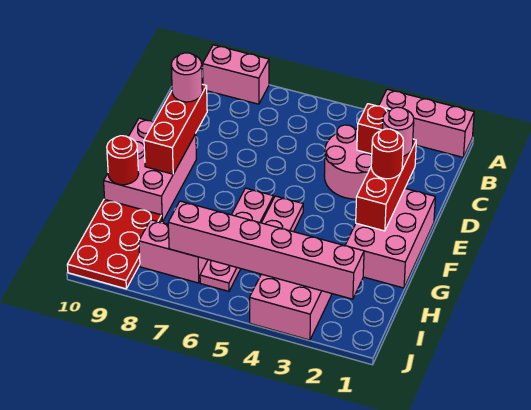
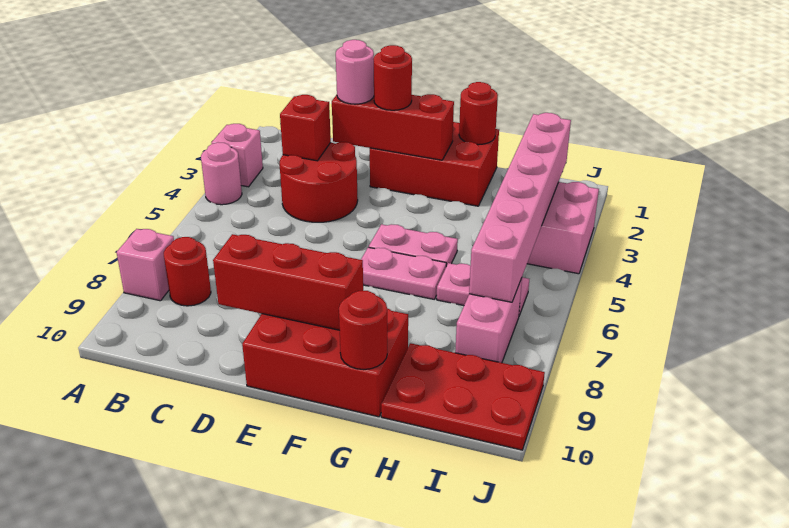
pink brick A1:A3 level 1 -> pink brick A3 level 1
pink brick A8:A9 level 1 -> pink brick A8 level 1
none -> red round brick B8 level 1
pink round brick C3:D4 level 1 -> red round brick C3:D4 level 1
pink round brick D9 level 3 -> pink round brick A4 level 1
pink brick E1:G2 level 1 -> red brick E1:G2 level 1
pink brick E9:G10 level 1 -> red brick E9:G10 level 1
none -> red round brick G1 level 2

